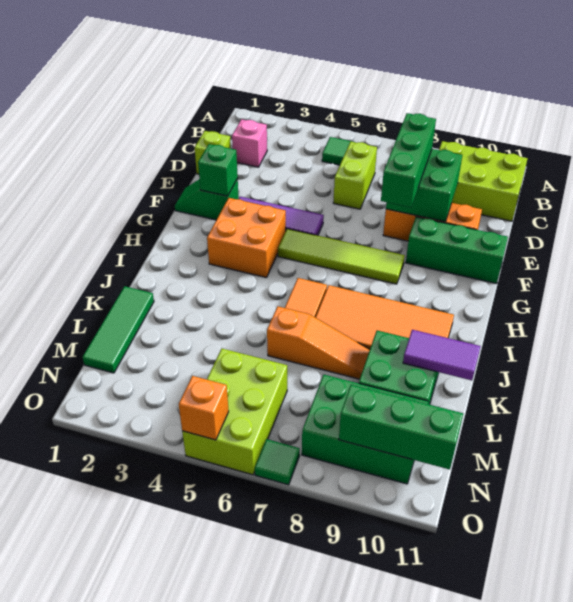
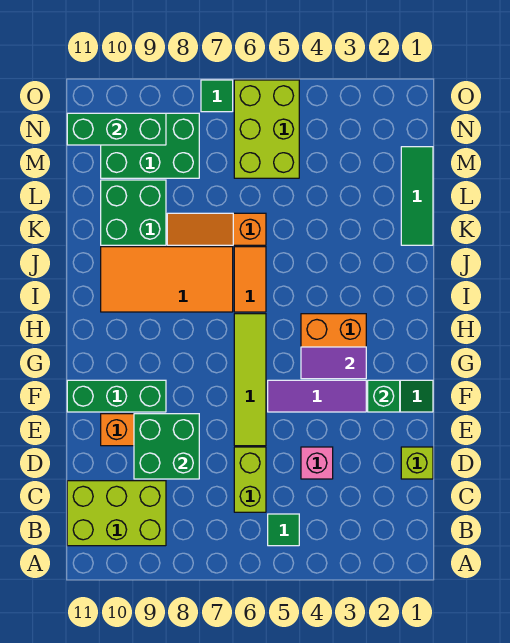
pink brick C2 level 1 -> pink brick D4 level 1
green brick D8:F8 level 3 -> none
lime tile G5:G8 level 1 -> lime tile E6:H6 level 1
purple tile K10:K11 level 2 -> purple tile G3:G4 level 2
orange brick O5 level 2 -> none

